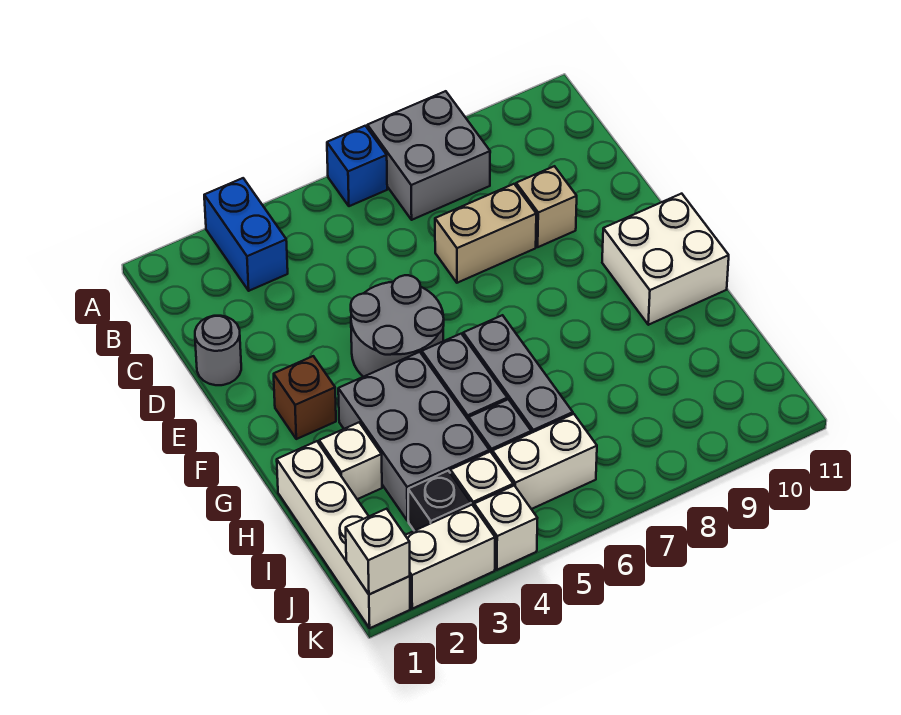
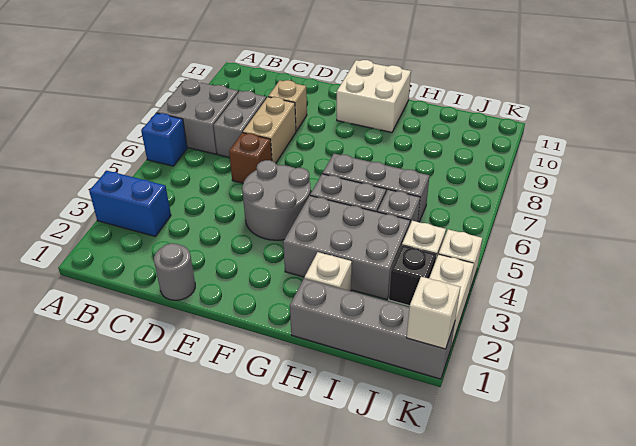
none -> grey brick C7:C8 level 1
brown brick F2 level 1 -> brown brick D6 level 1
white brick H1:K1 level 1 -> grey brick H1:K1 level 1
white brick J5:J6 level 1 -> none

